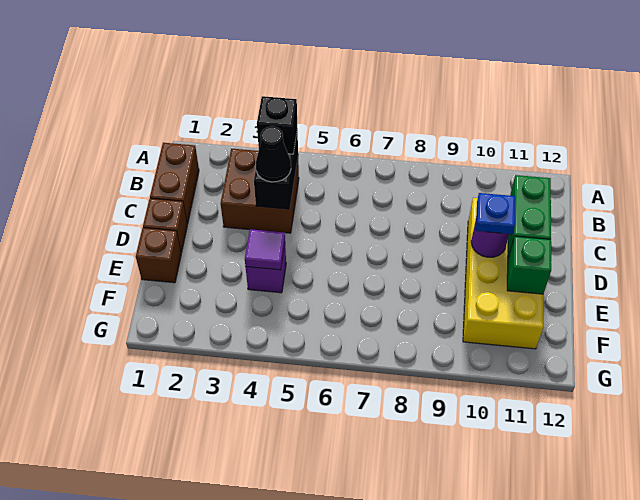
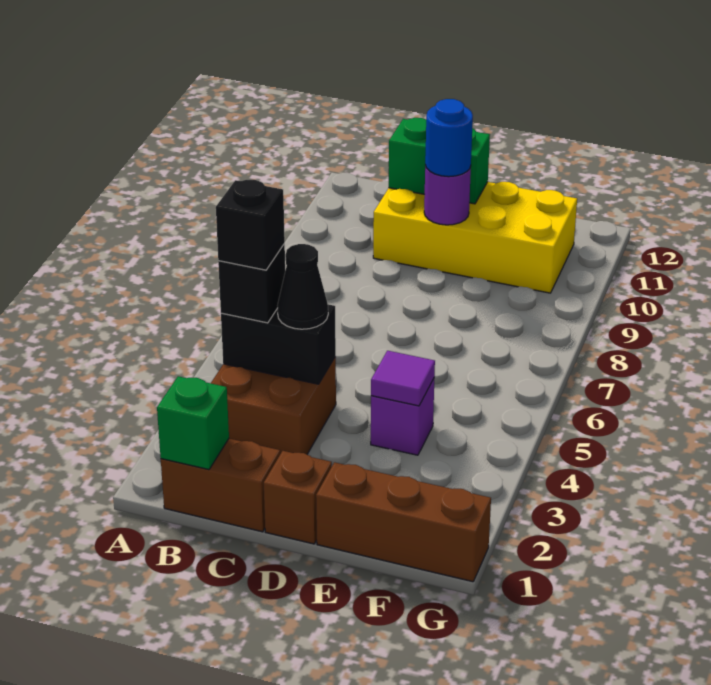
none -> black brick B4 level 4
blue plate D10 level 3 -> blue round brick D10 level 3
brown brick E1 level 1 -> brown brick E1:G1 level 1
green brick E11 level 2 -> green brick B1 level 2

